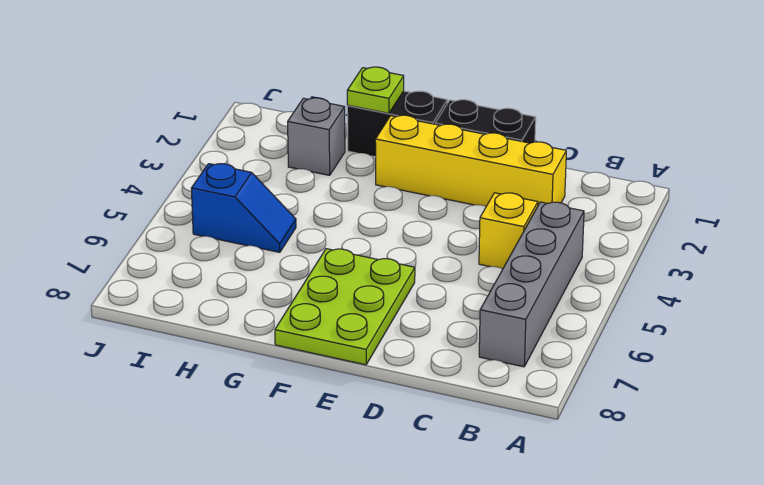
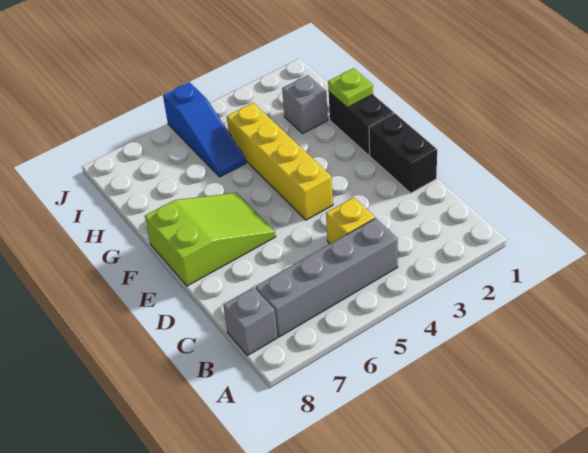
none -> grey brick B8 level 1
yellow brick C2:F2 level 1 -> yellow brick E4:H4 level 1
lime plate E6:F8 level 1 -> lime slope E6:F8 level 1 top 8
blue slope H5:I5 level 1 top I -> blue slope H5:J5 level 1 top J

